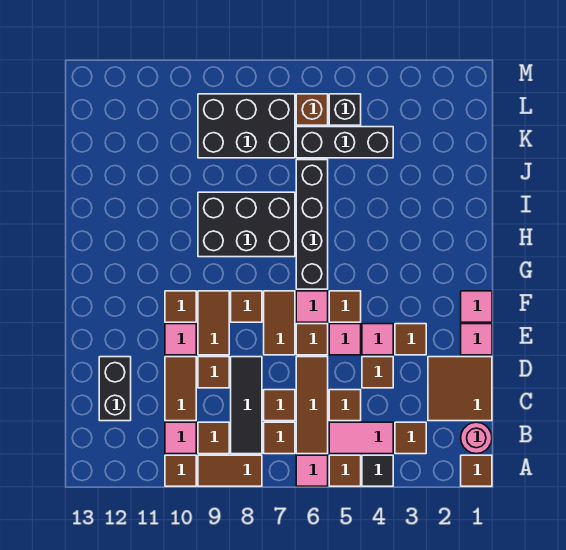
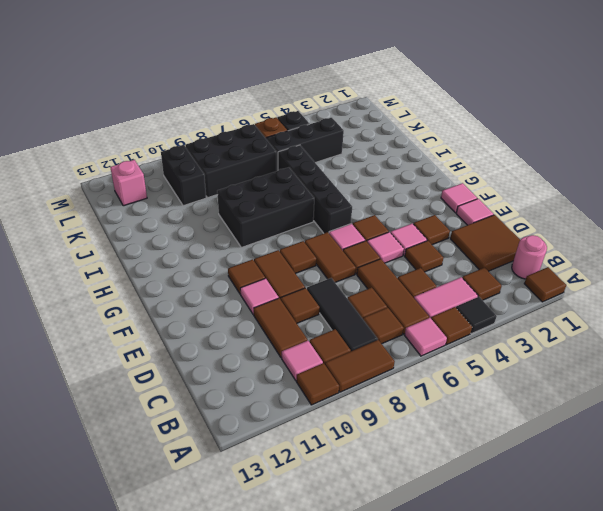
black brick C12:D12 level 1 -> black brick K10:L10 level 1
none -> pink brick L12 level 1

